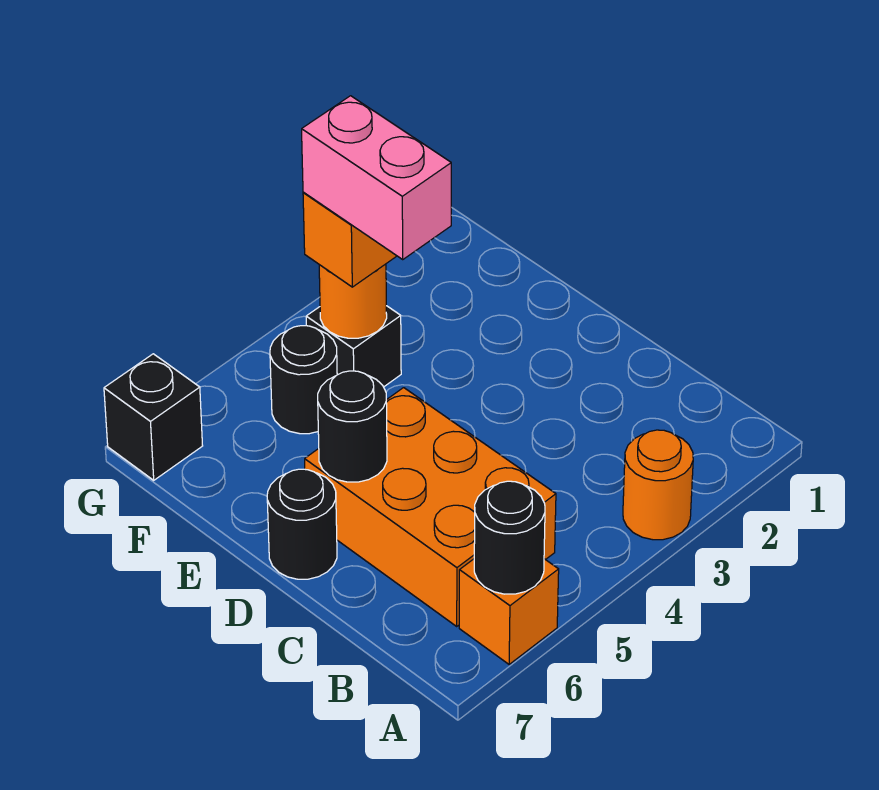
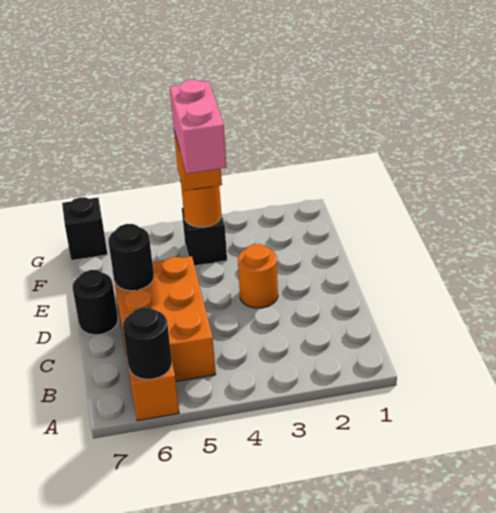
orange round brick A3 level 1 -> orange round brick D3 level 1
black round brick F5 level 1 -> none

